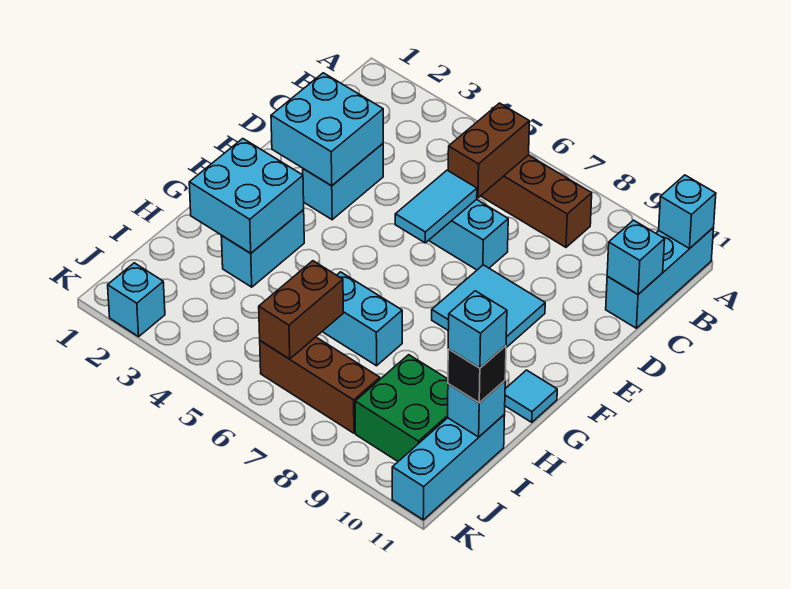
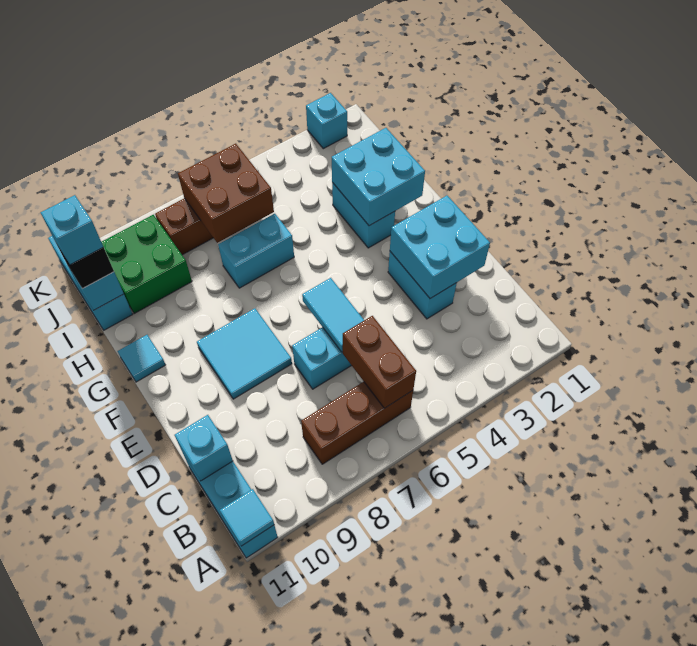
cyan brick A11 level 2 -> cyan tile A11 level 2
brown brick I6:J6 level 2 -> brown brick I6:J7 level 2

